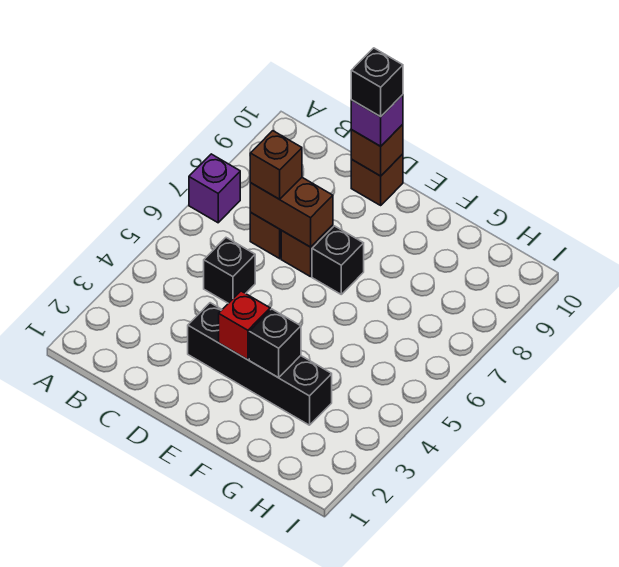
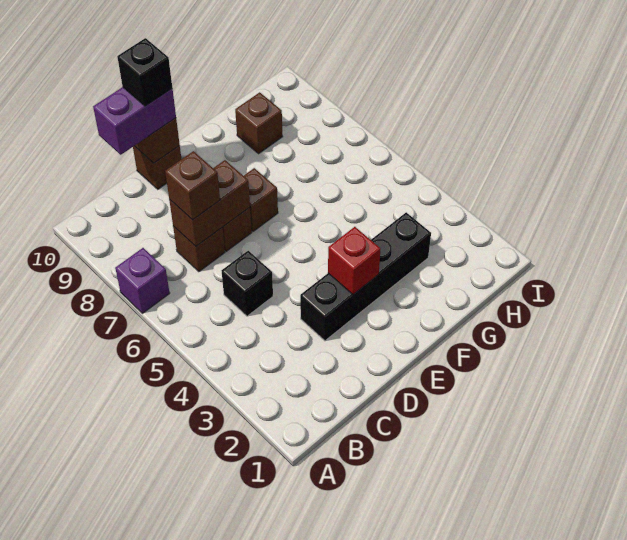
purple brick D10 level 3 -> purple brick C10:D10 level 3
black brick E7 level 1 -> brown brick E7 level 1
black brick F3 level 2 -> none
none -> brown brick G9 level 1

